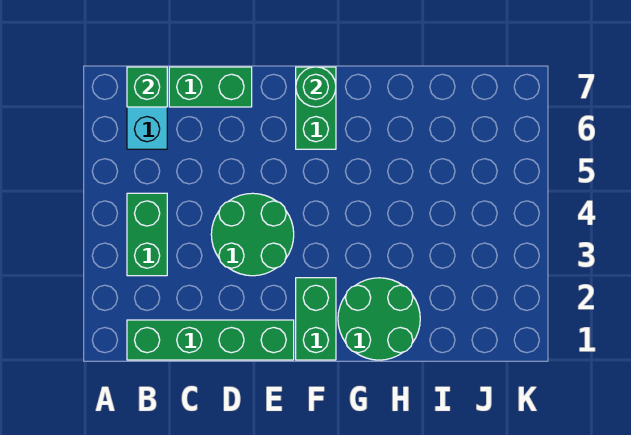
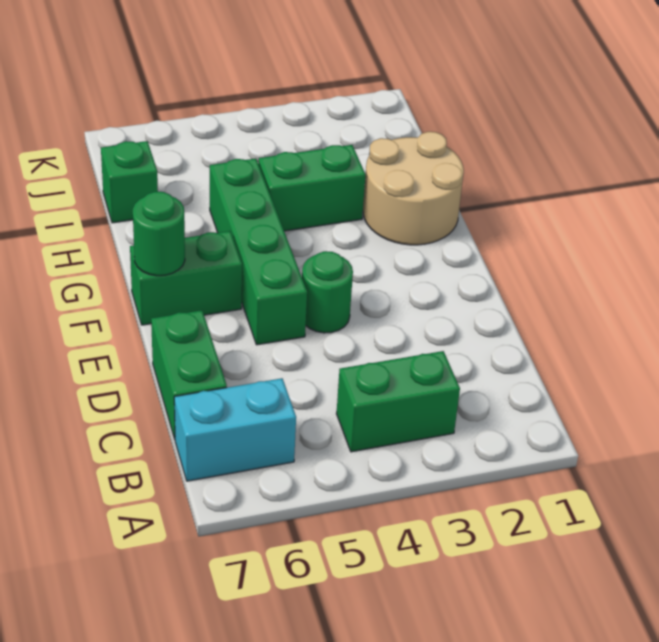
green brick B1:E1 level 1 -> green brick E5:H5 level 1
green brick B7 level 2 -> green brick I7 level 1
green round brick D3:E4 level 1 -> green round brick E4 level 1
green brick F1:F2 level 1 -> green brick H3:H4 level 1
green round brick G1:H2 level 1 -> tan round brick G1:H2 level 1

